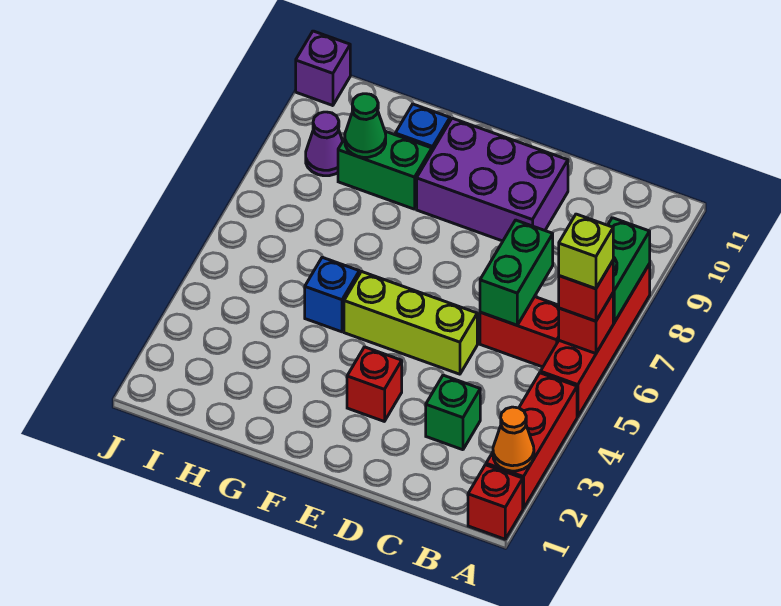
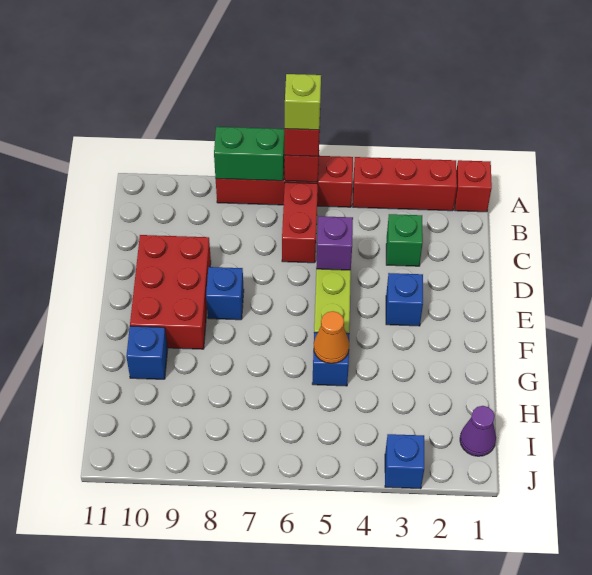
orange cone A2 level 2 -> orange cone G5 level 2
green brick C6:C7 level 2 -> none
purple brick D9:F10 level 1 -> red brick D9:F10 level 1
red brick E3 level 1 -> blue brick E3 level 1
none -> blue brick E8 level 1
green brick G9:H9 level 1 -> none
green cone H9 level 2 -> none
purple cone I9 level 1 -> purple cone I1 level 1
none -> blue brick J3 level 1
purple brick J11 level 1 -> purple brick D5 level 2

